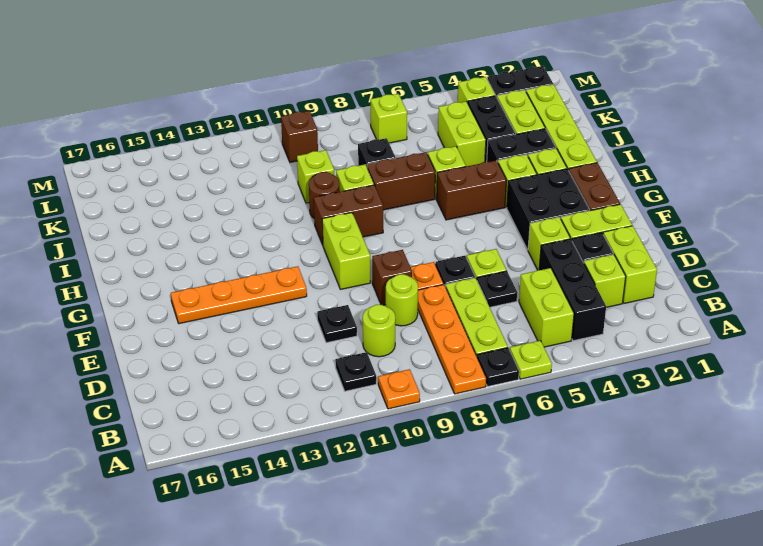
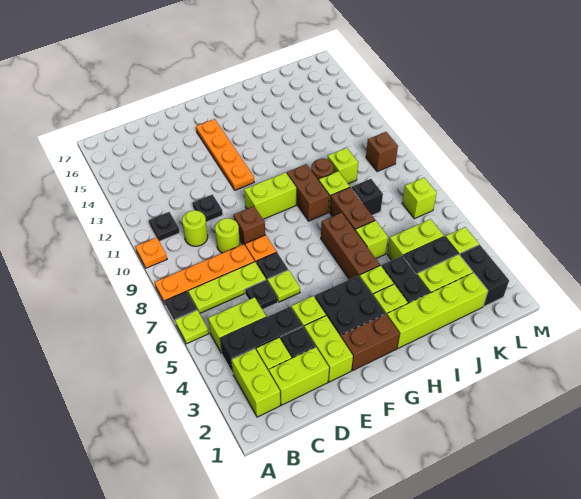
none -> lime brick B2:B3 level 1
brown brick H5:H6 level 1 -> brown brick H5:H7 level 1

